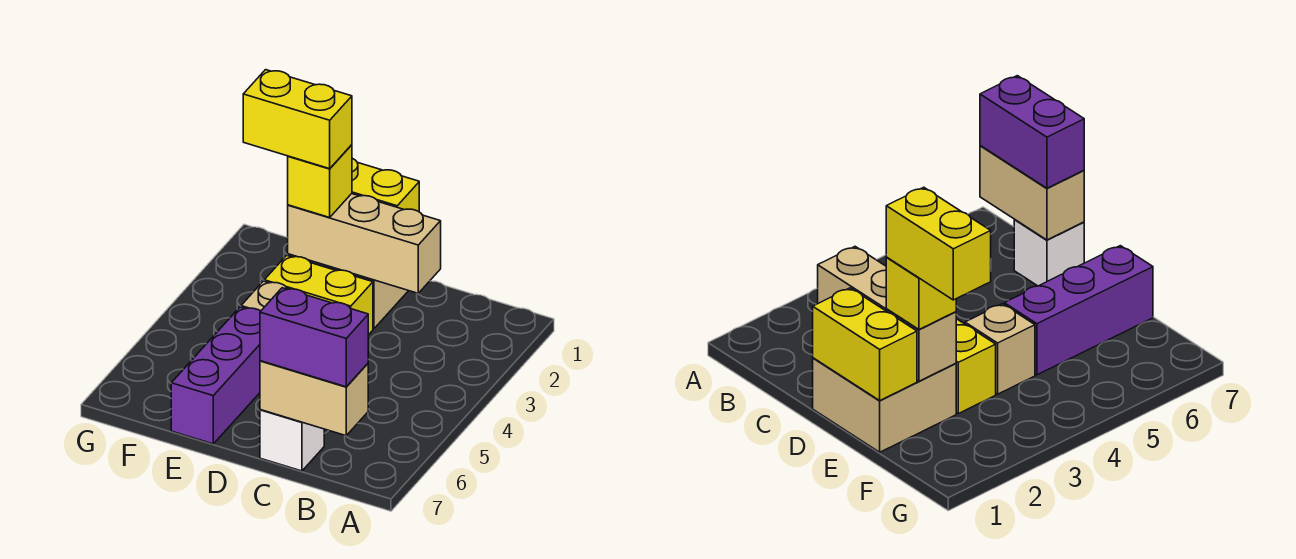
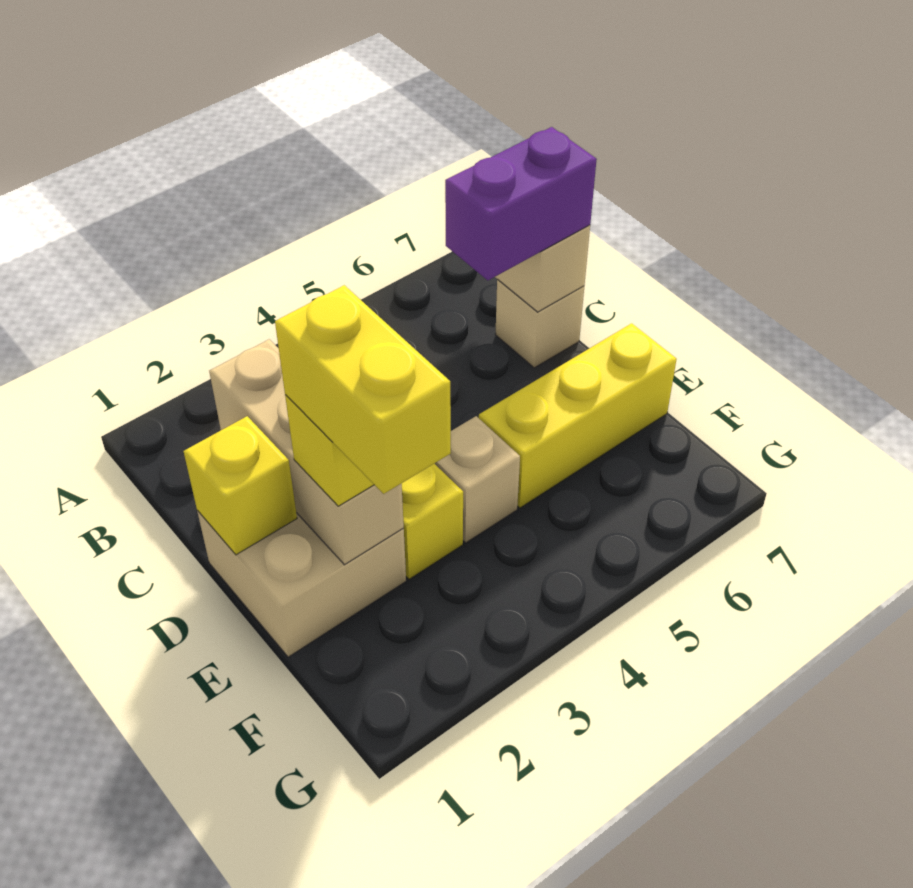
purple brick B7:C7 level 3 -> purple brick C6:C7 level 3
white brick C7 level 1 -> tan brick C7 level 1
yellow brick D1:E1 level 2 -> yellow brick D1 level 2
purple brick E5:E7 level 1 -> yellow brick E5:E7 level 1

